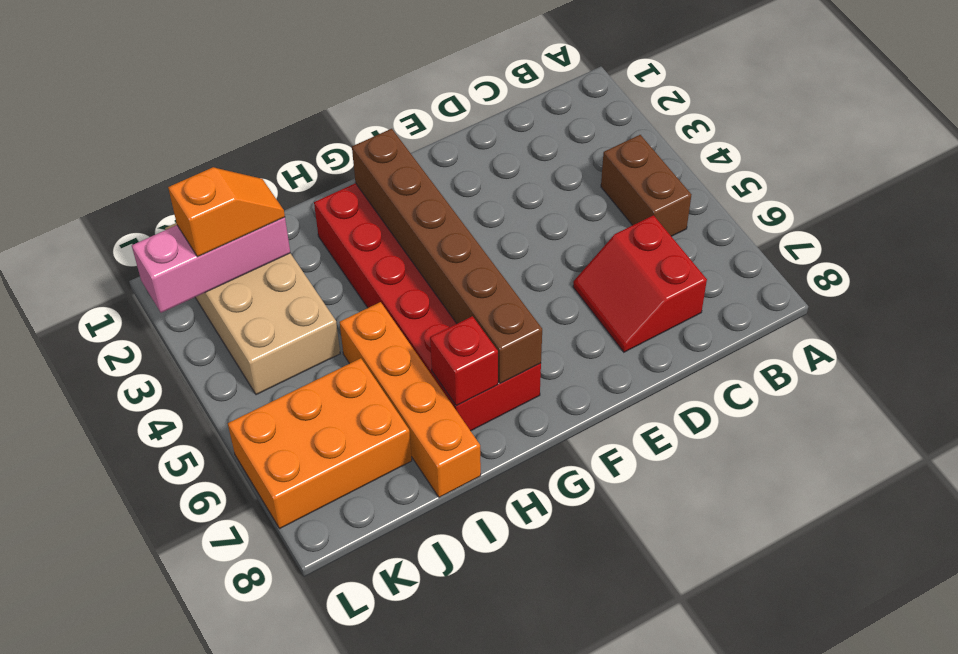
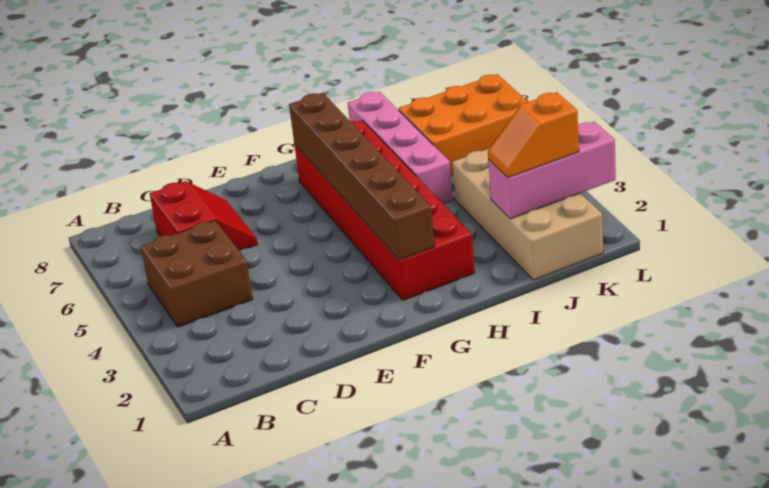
brown brick B4:B5 level 1 -> brown brick B4:C5 level 1
red brick H7 level 2 -> none
orange brick I5:I8 level 1 -> pink brick I5:I8 level 1

